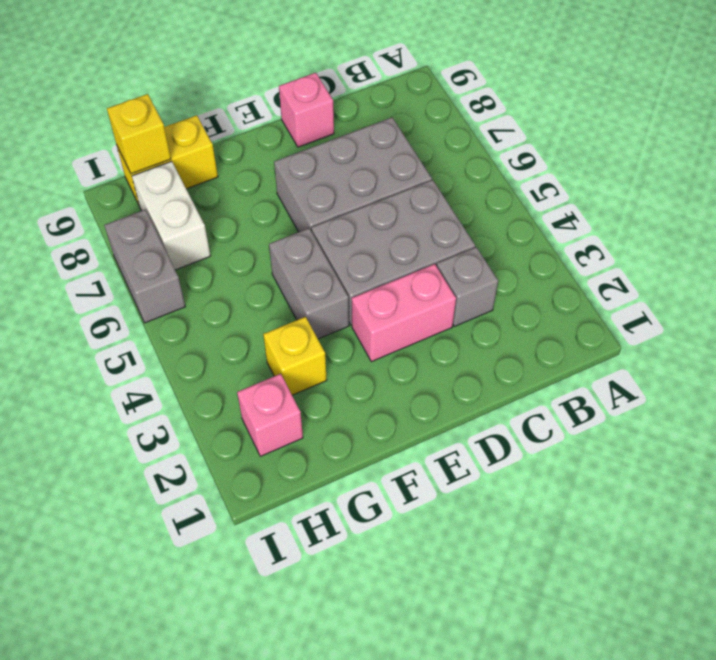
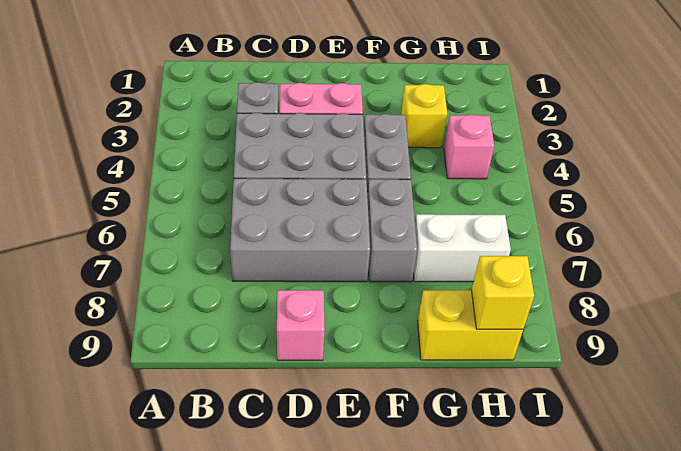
pink brick H2 level 1 -> pink brick H4 level 1
white brick H7:H8 level 1 -> white brick G7:H7 level 1
grey brick I6:I7 level 1 -> grey brick F6:F7 level 1

